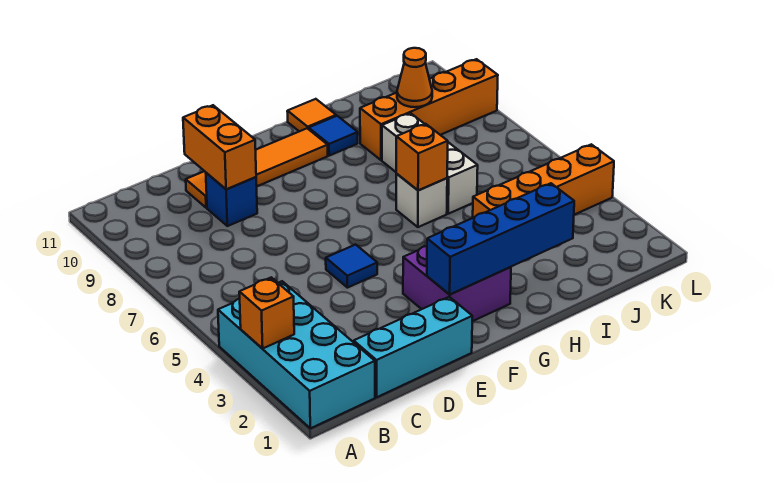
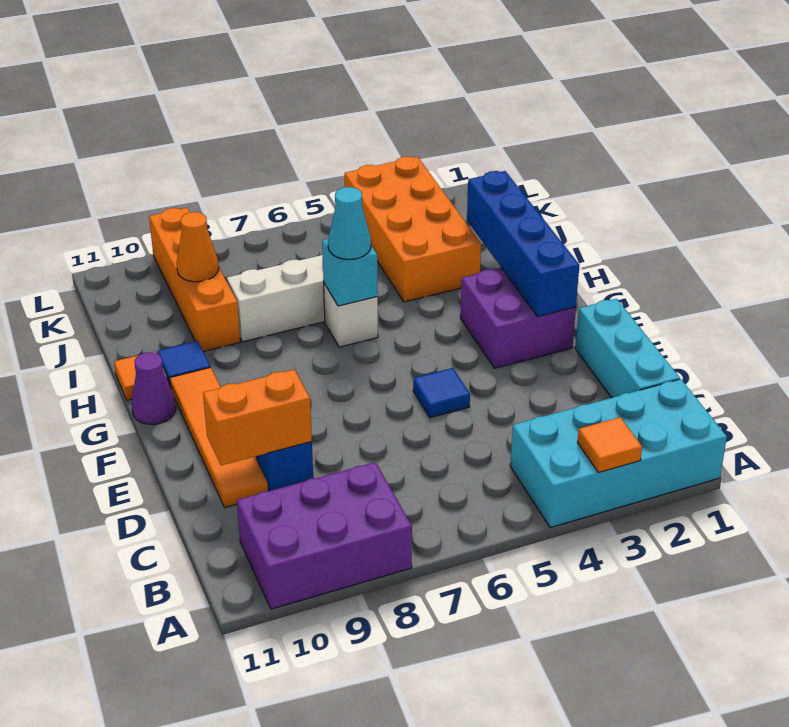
orange brick A3 level 2 -> orange tile A3 level 2
none -> purple brick A8:B10 level 1
none -> purple cone G11 level 1
orange brick H6 level 2 -> cyan brick H6 level 2
none -> cyan cone H6 level 3
orange brick I4:L4 level 1 -> orange brick I3:L4 level 1

